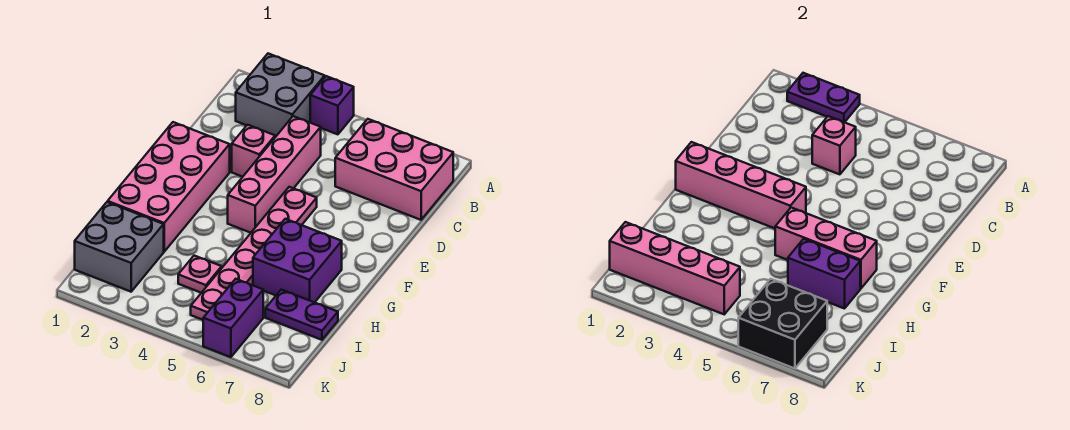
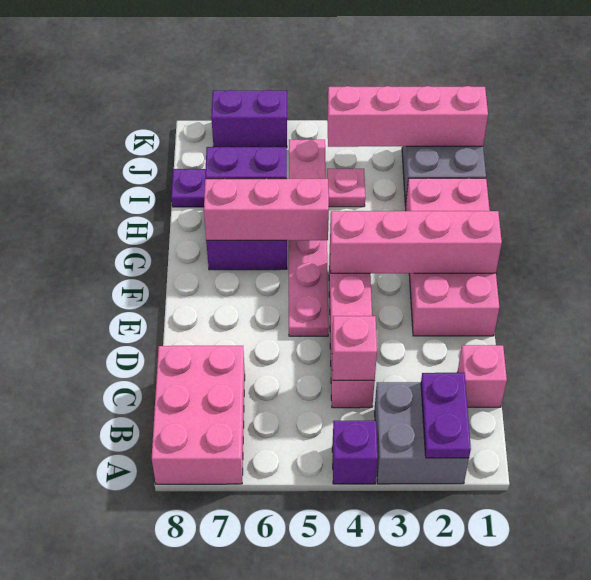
purple plate A2:A3 level 2 -> purple plate A2:B2 level 2
pink brick B6:C8 level 1 -> pink brick A7:C8 level 1
pink brick D3 level 1 -> pink brick C1 level 1
purple brick J6:K6 level 1 -> purple brick K6:K7 level 1
black brick J6:K7 level 2 -> none

